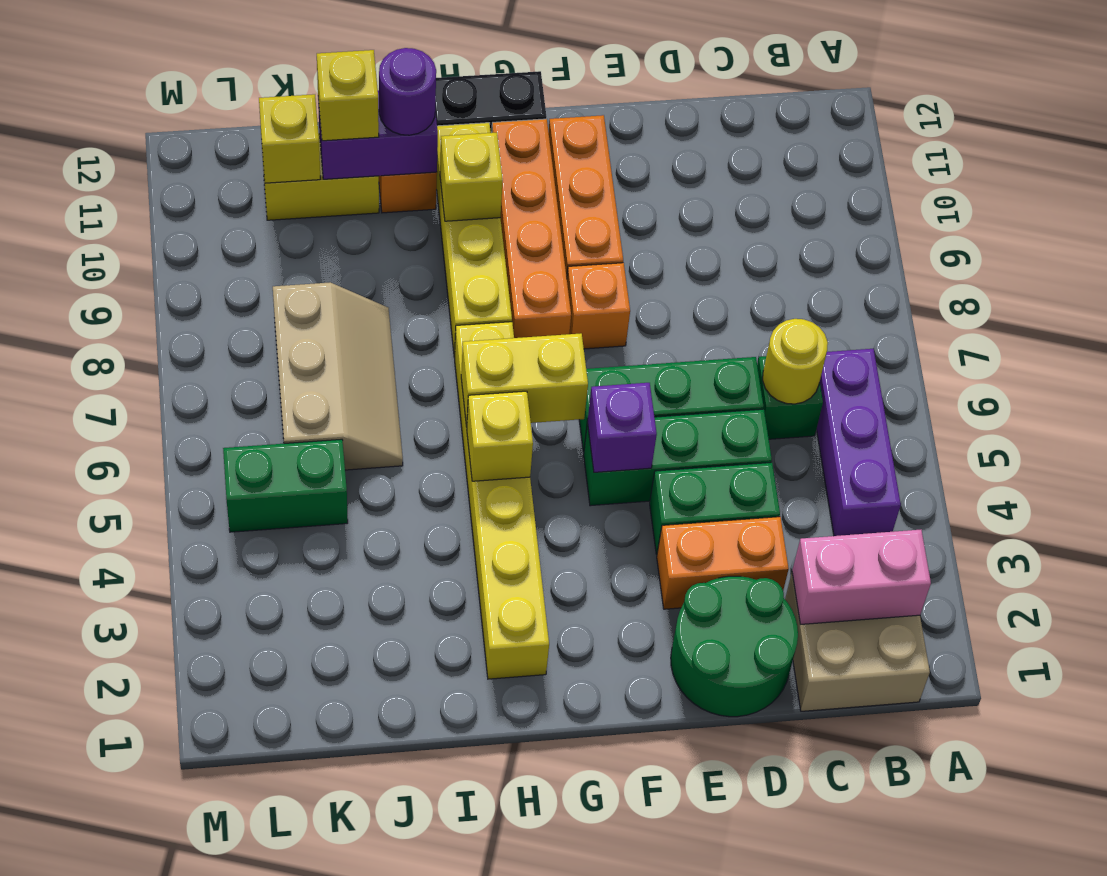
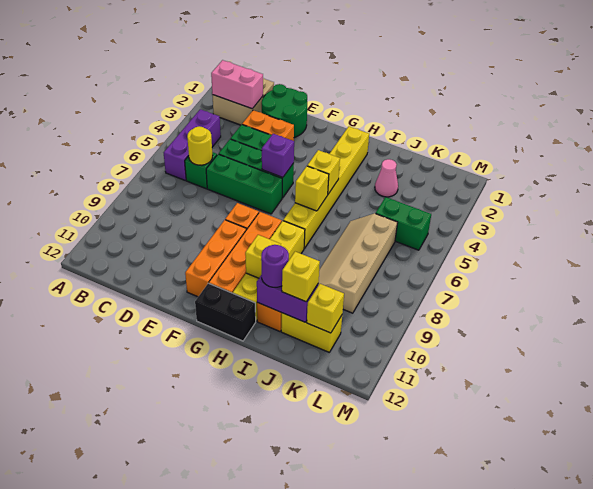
yellow brick G6:H6 level 2 -> yellow brick H6 level 2
none -> pink cone J3 level 1
tan slope J6:K8 level 1 top K -> tan slope J6:K9 level 1 top K

